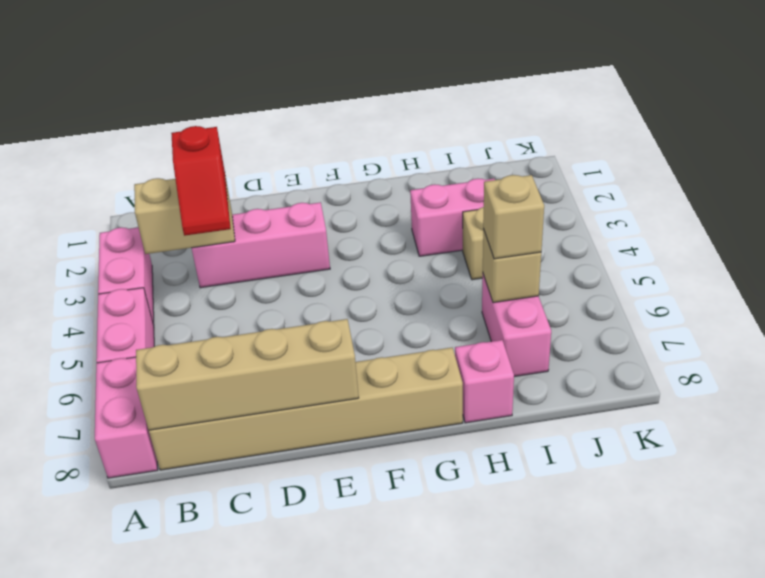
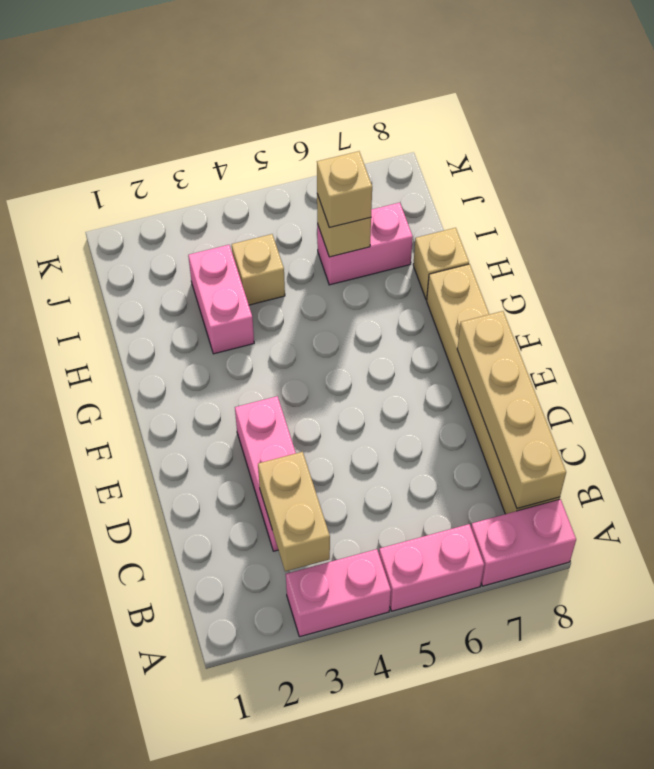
red slope C3:C4 level 3 top 3 -> none
pink brick H8 level 1 -> tan brick H8 level 1

